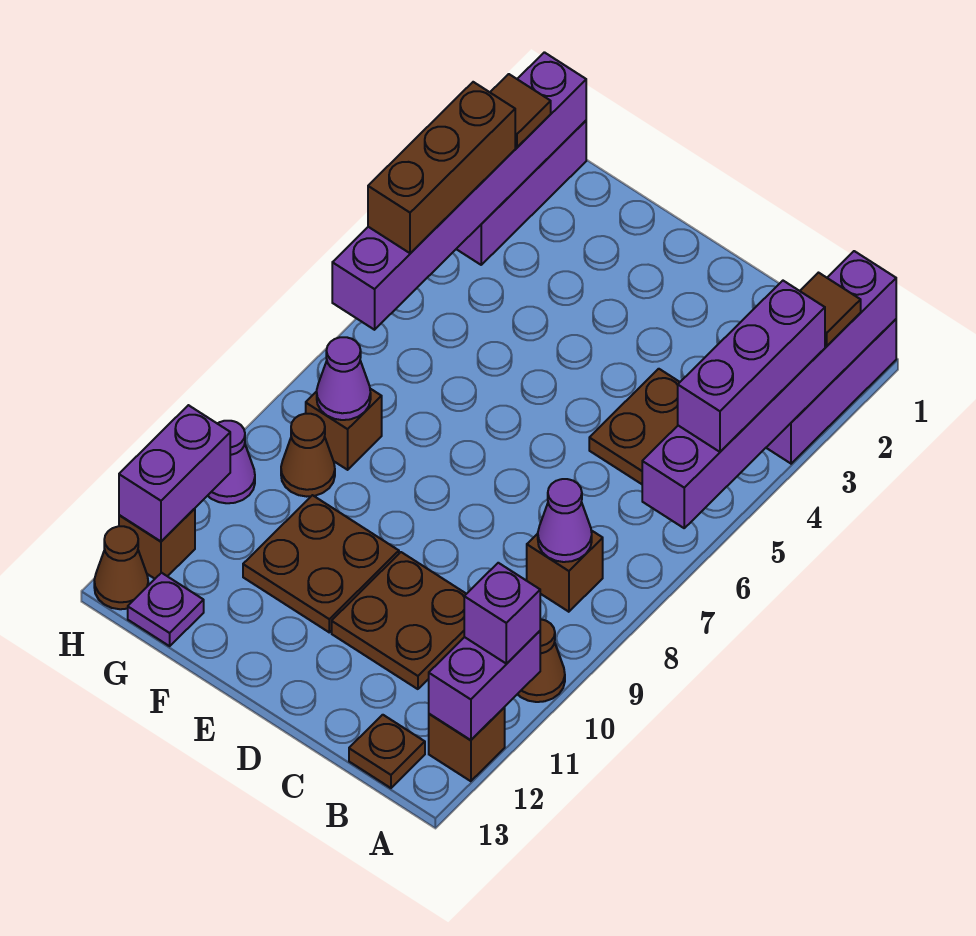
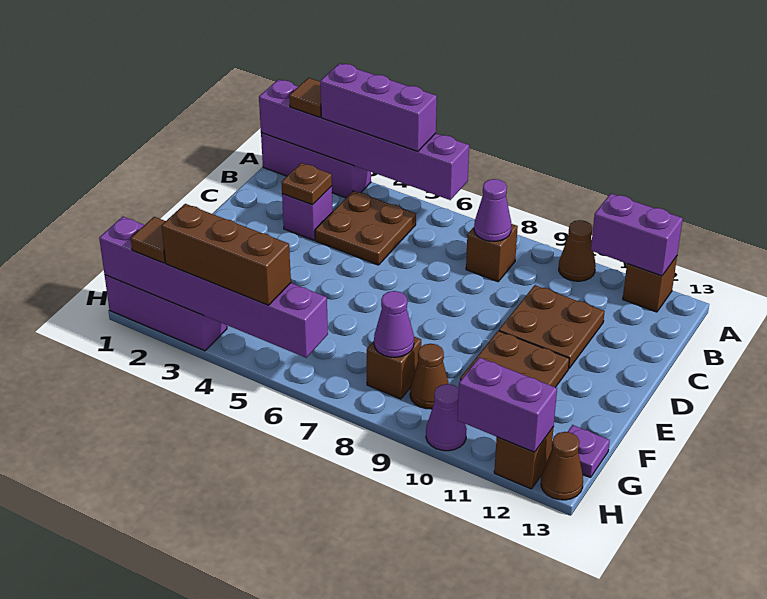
purple brick A11 level 3 -> purple brick C3 level 1
brown plate B13 level 1 -> brown plate C3 level 2

